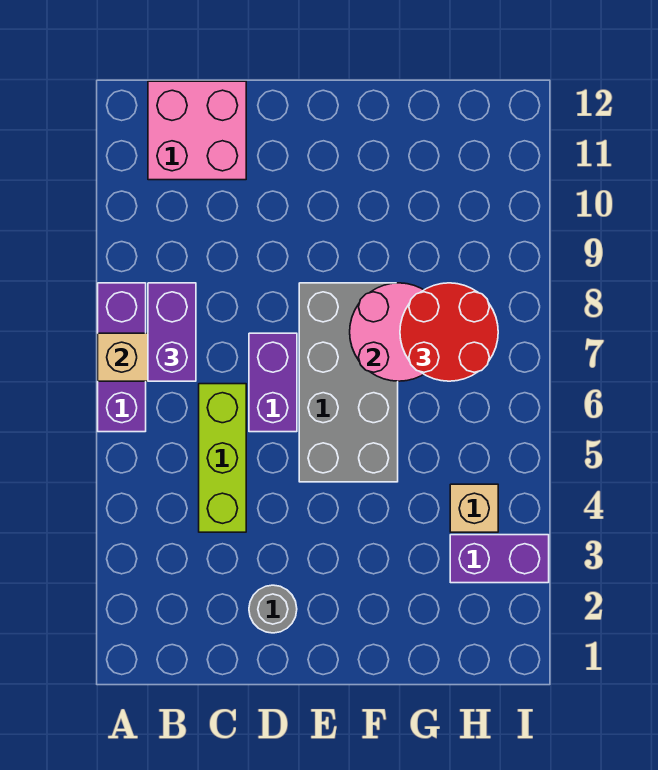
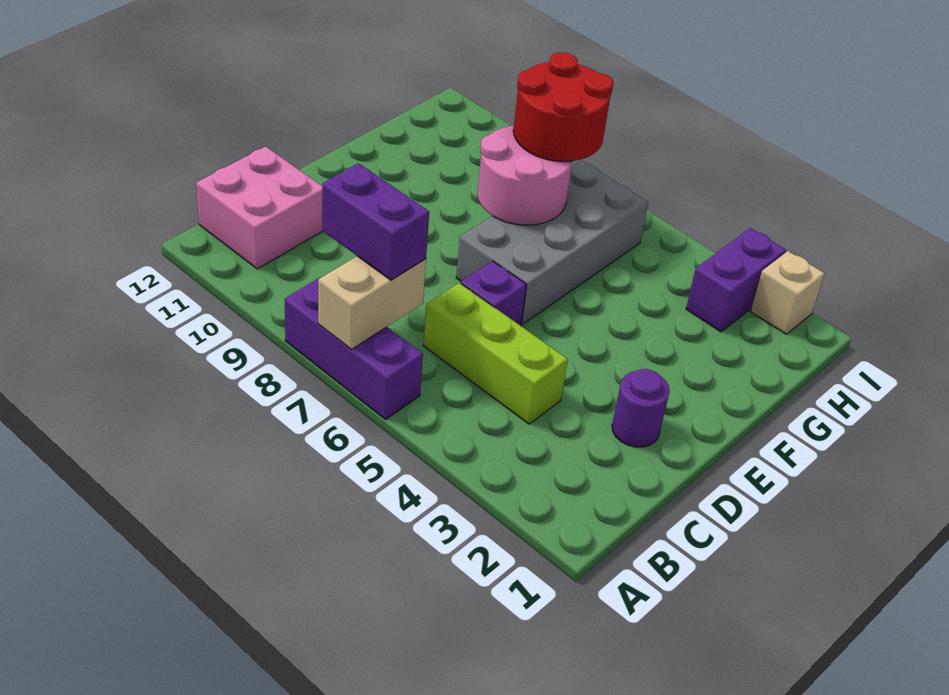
grey round brick D2 level 1 -> purple round brick D2 level 1
purple brick D6:D7 level 1 -> purple brick D6 level 1
grey brick E5:F8 level 1 -> grey brick E6:H7 level 1
tan brick H4 level 1 -> tan brick I2 level 1

